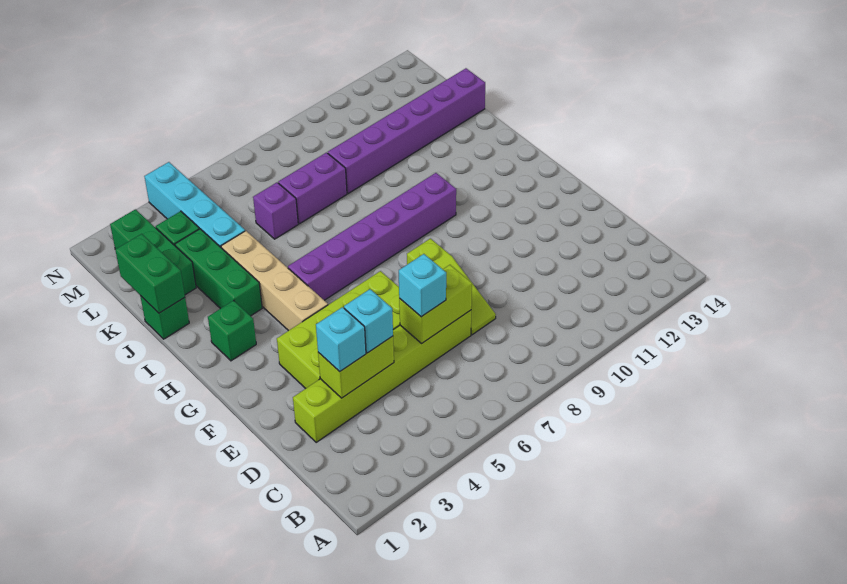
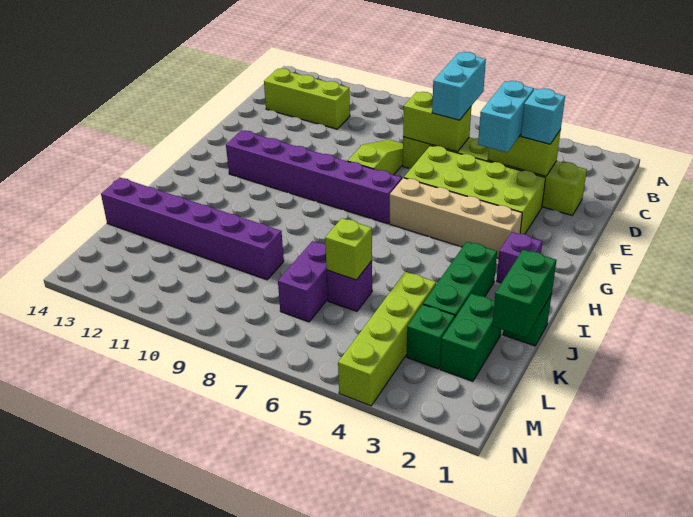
none -> lime brick C11:C13 level 1
cyan brick D4 level 3 -> cyan brick D4:E4 level 3
cyan brick D6 level 3 -> cyan brick C6:D6 level 3
tan brick G4:J4 level 1 -> tan brick G3:G6 level 1
green brick H2 level 1 -> purple brick H2 level 1
purple brick H5:H10 level 1 -> purple brick G7:G12 level 1
green brick K2:M2 level 1 -> green brick K2:L2 level 1
cyan brick K4:N4 level 1 -> lime brick K4:N4 level 1
none -> lime brick K6 level 2
purple brick K7:K8 level 1 -> purple brick K7:L7 level 1

